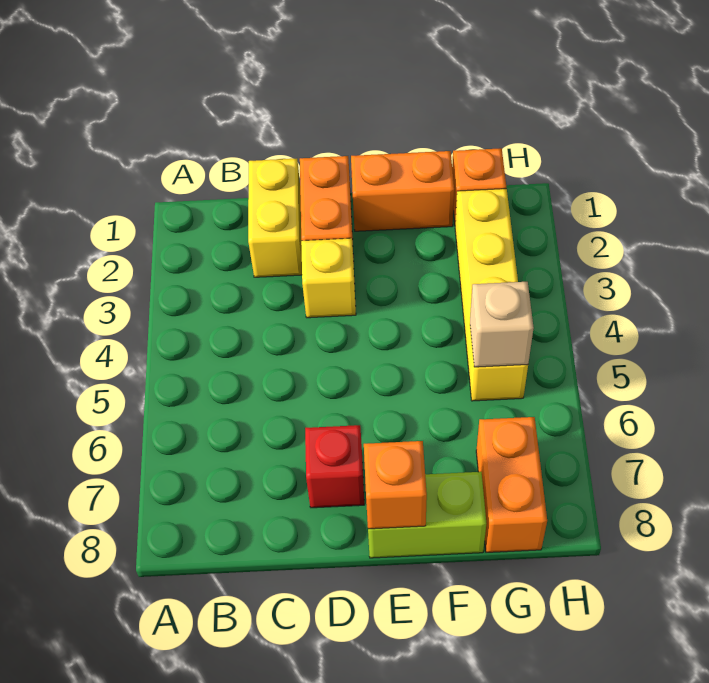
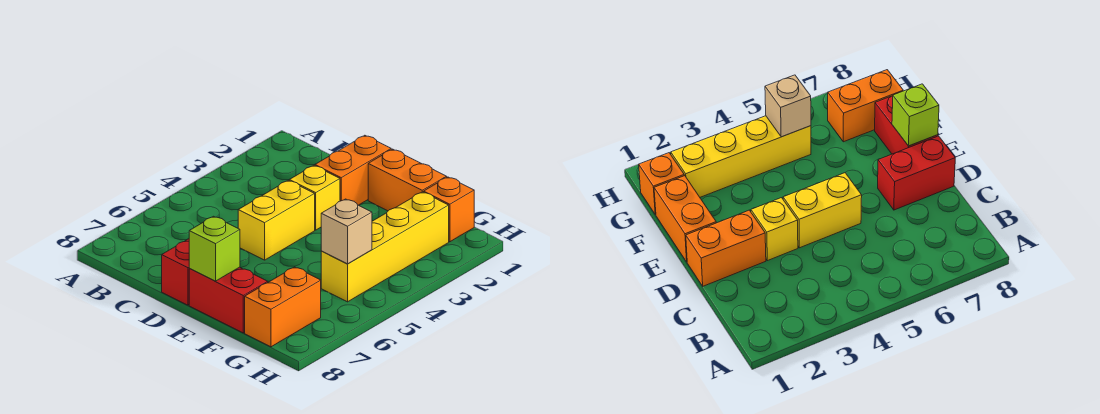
yellow brick C1:C2 level 1 -> yellow brick D4:D5 level 1
red brick D7 level 1 -> red brick D7:D8 level 1
lime brick E8:F8 level 1 -> red brick E8:F8 level 1
orange brick E8 level 2 -> lime brick E8 level 2

